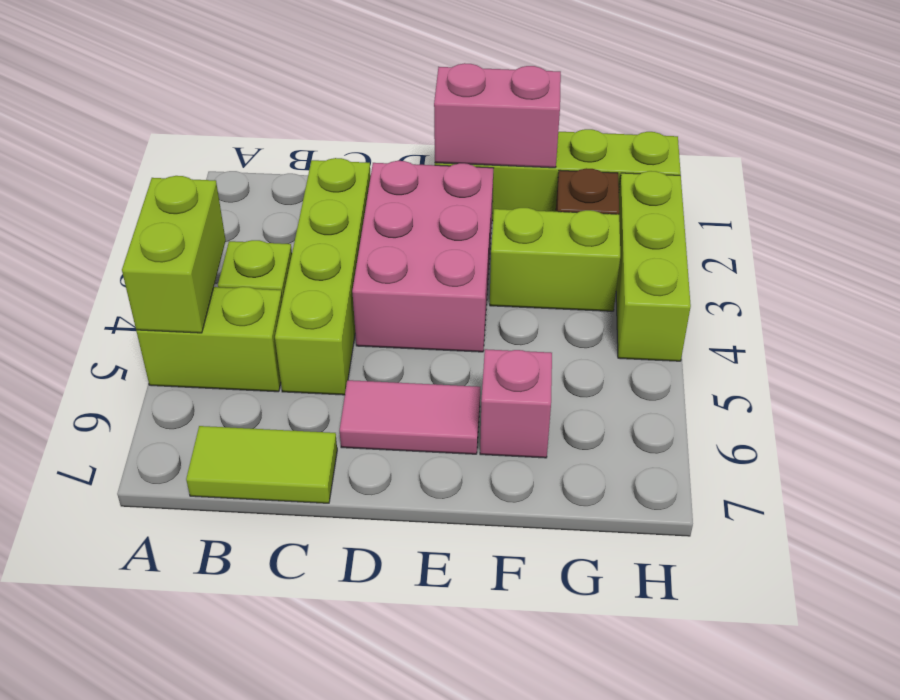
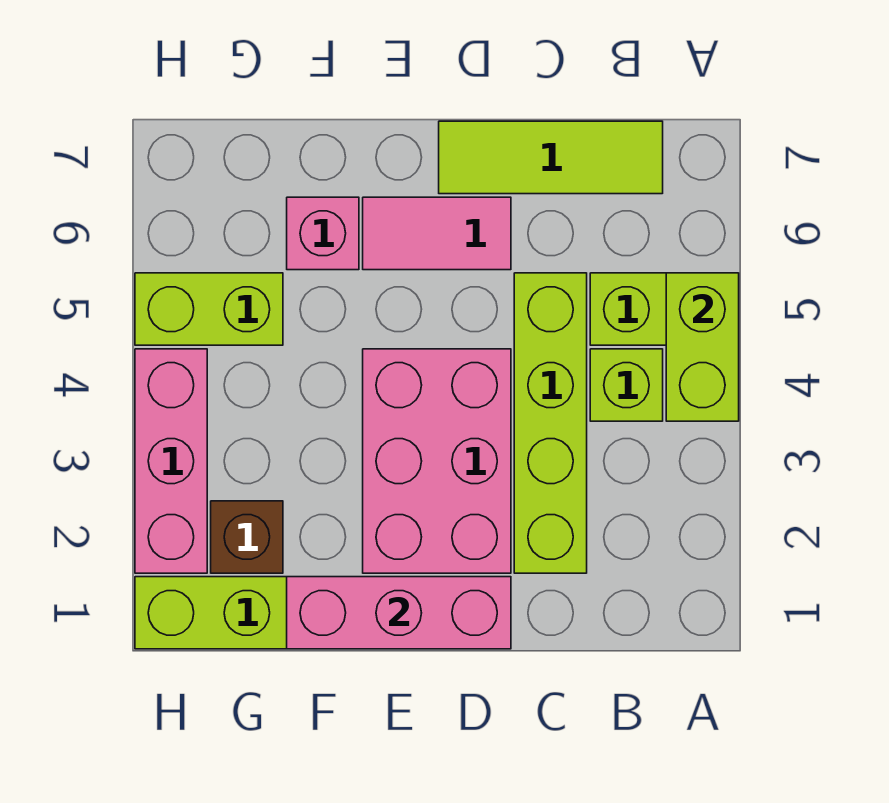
lime tile B7:C7 level 1 -> lime tile B7:D7 level 1
pink brick E1:F1 level 2 -> pink brick D1:F1 level 2
lime brick F3:G3 level 1 -> lime brick G5:H5 level 1
lime brick H2:H4 level 1 -> pink brick H2:H4 level 1

